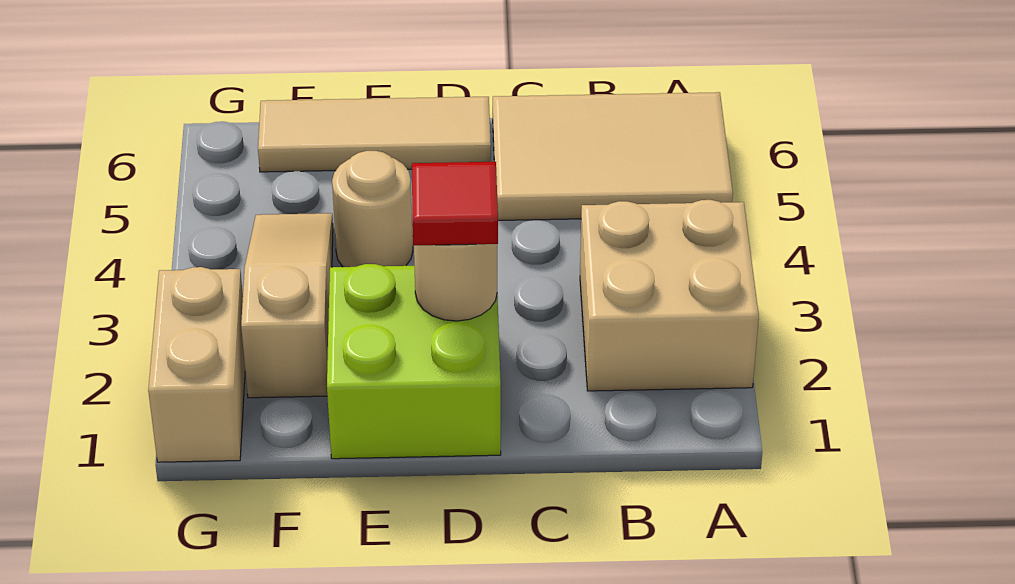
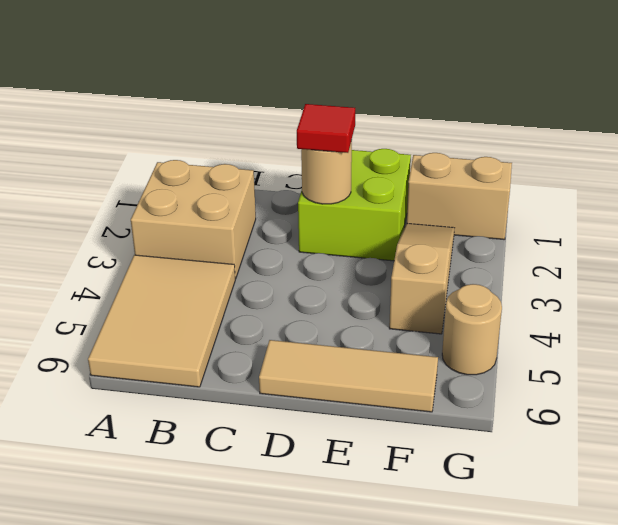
tan tile A5:C6 level 1 -> tan tile A4:B6 level 1
tan round brick E4 level 1 -> tan round brick G5 level 1
tan slope F2:F4 level 1 top 2 -> tan slope F2:F4 level 1 top 4
tan brick G1:G2 level 1 -> tan brick F1:G1 level 1

